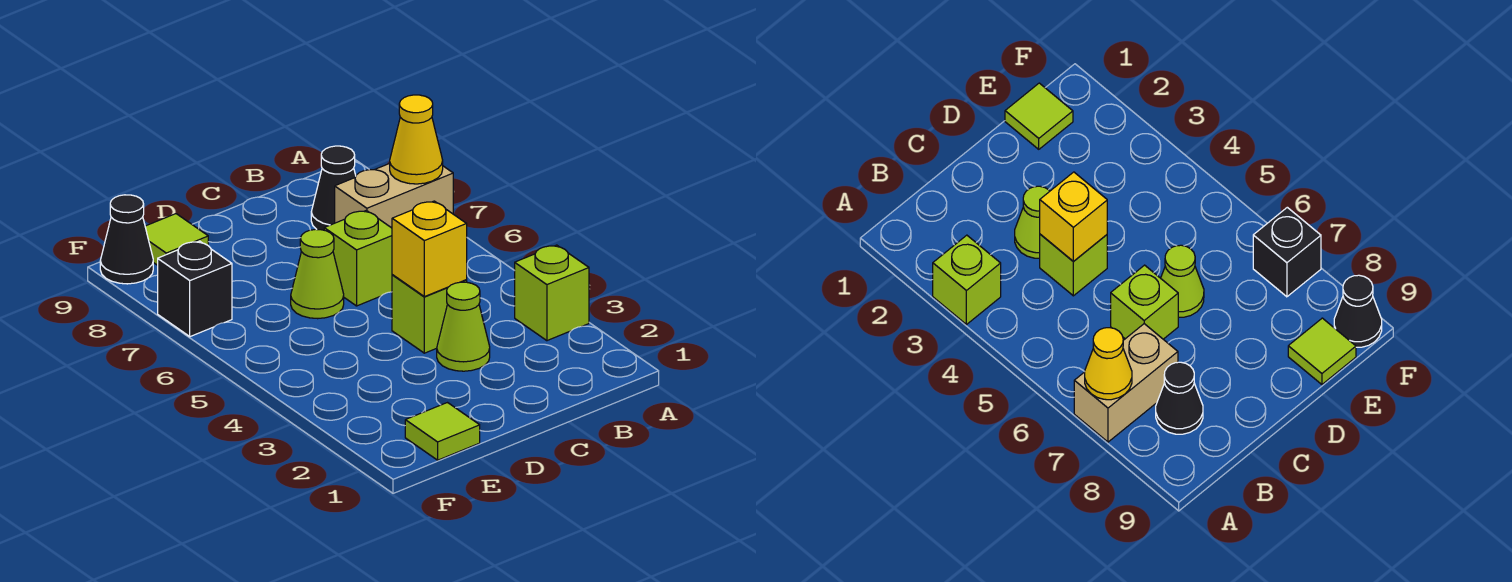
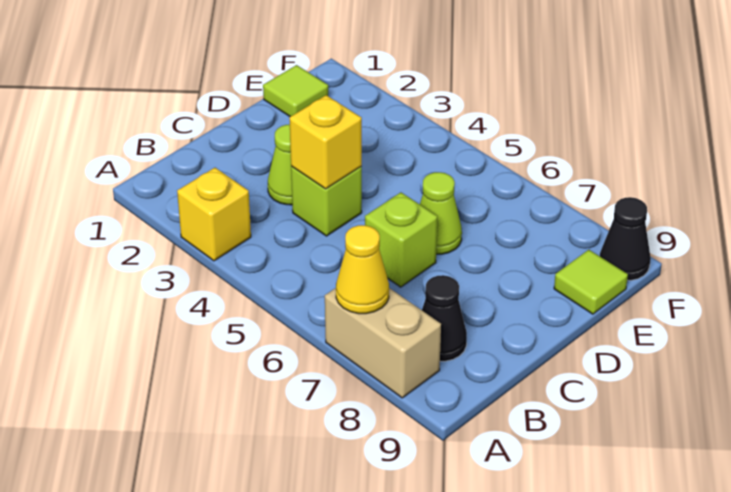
lime brick A3 level 1 -> yellow brick A3 level 1
tan brick A7:B7 level 1 -> tan brick A7:A8 level 1
black brick F7 level 1 -> none

